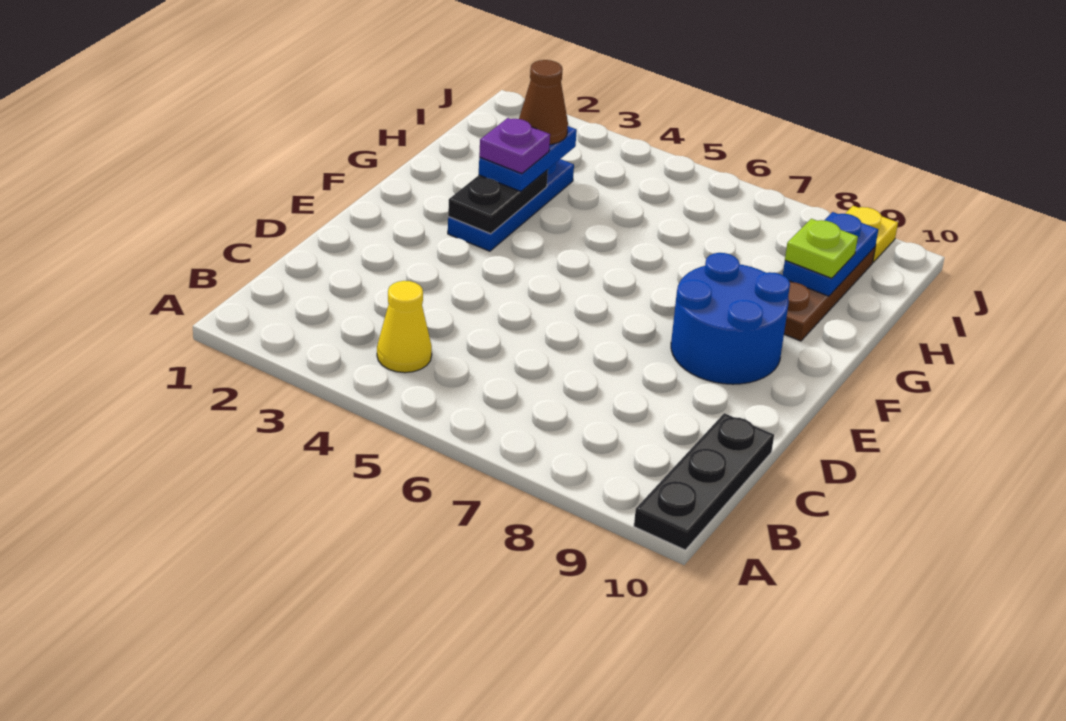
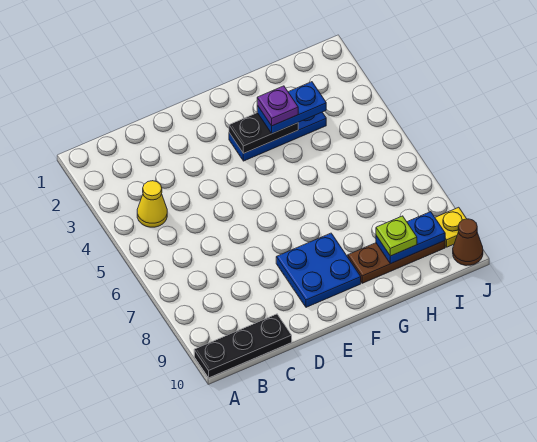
blue round brick E8:F9 level 1 -> blue plate E8:F9 level 1
brown cone H3 level 4 -> brown cone J10 level 1

